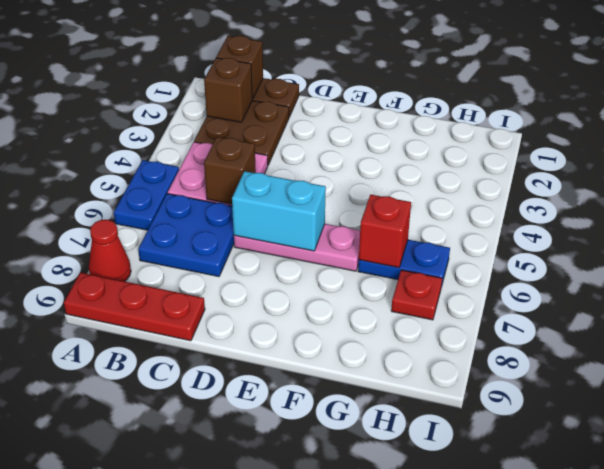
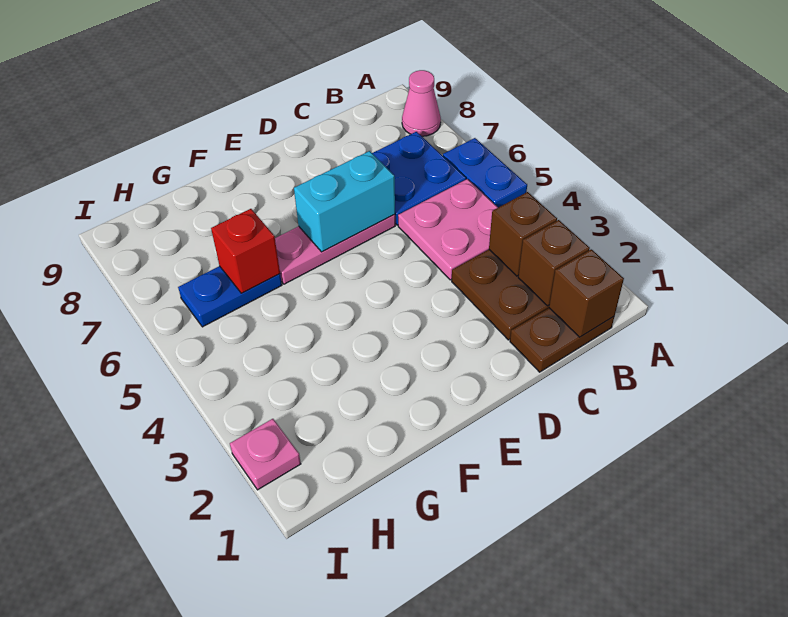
red cone A8 level 1 -> pink cone A8 level 1
red plate A9:C9 level 1 -> none
brown brick C5 level 2 -> brown brick B3 level 2
red plate H7 level 1 -> none
none -> pink plate I2 level 1

